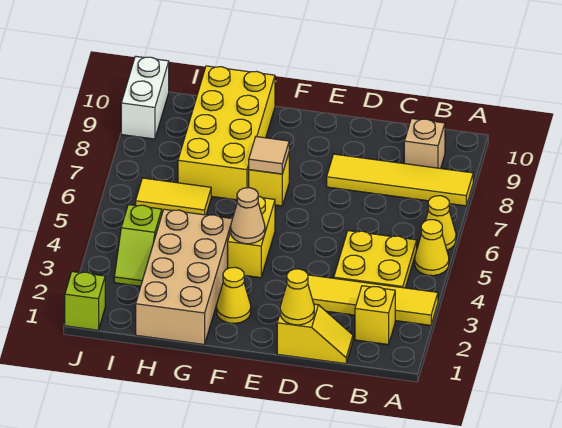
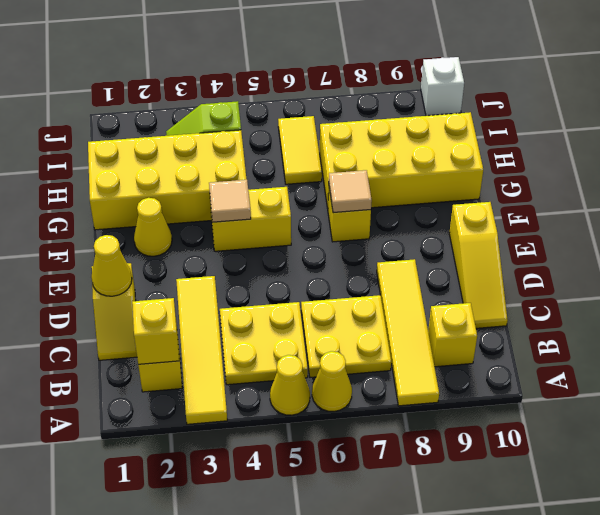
none -> yellow brick B2 level 2
none -> yellow plate B6:C7 level 1
tan brick B9 level 1 -> yellow brick B9 level 1
none -> yellow slope C10:E10 level 1 top E
tan cone F4 level 2 -> tan tile F4 level 2
tan brick G1:H4 level 1 -> yellow brick G1:H4 level 1
lime brick J1 level 1 -> none
white brick J9:J10 level 1 -> white brick J10 level 1

